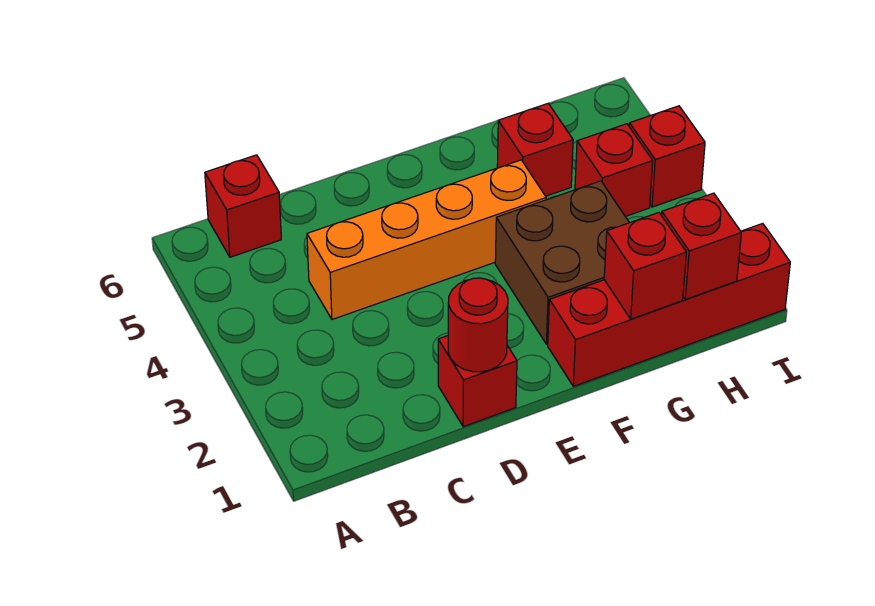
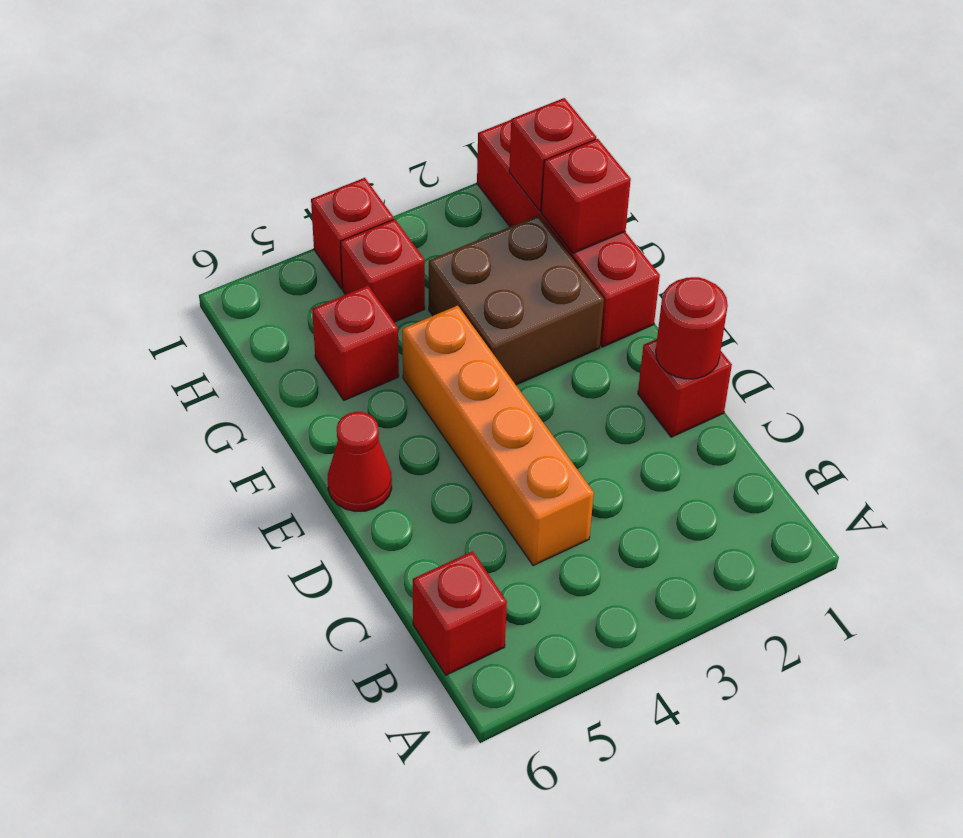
none -> red cone E6 level 1

